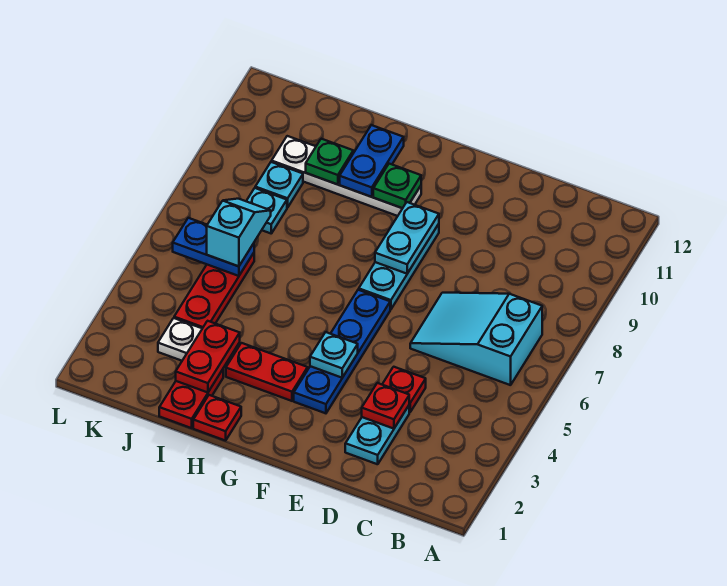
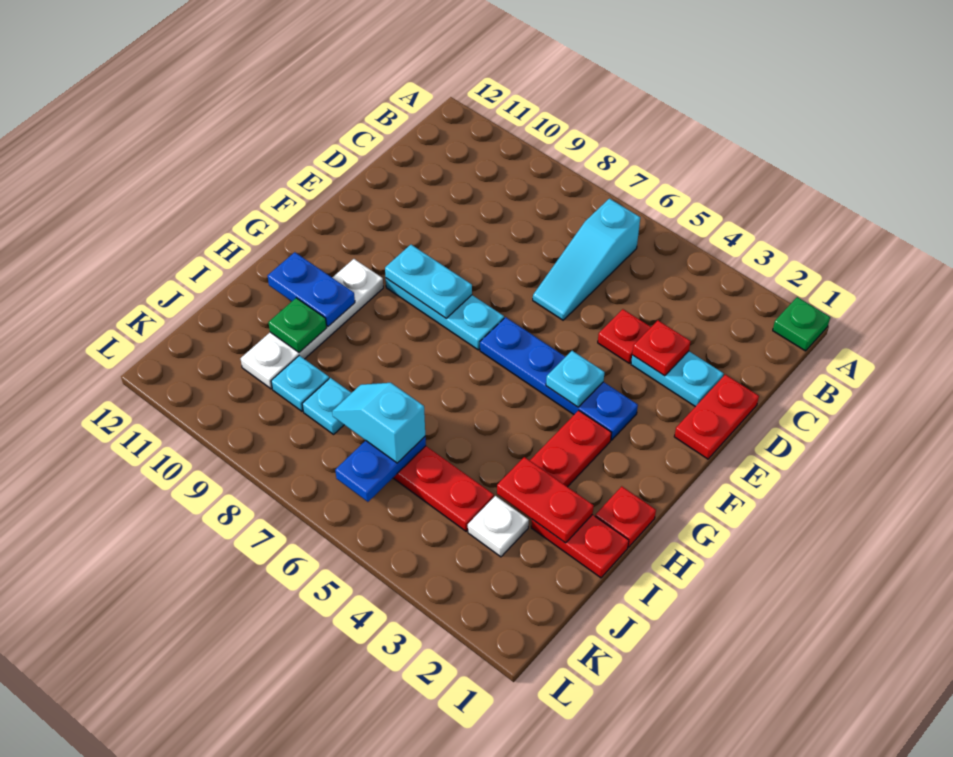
cyan slope B6:D7 level 1 top B -> cyan slope B6:D6 level 1 top B
none -> red plate D1:E1 level 1
green plate G10 level 2 -> green plate A1 level 1

